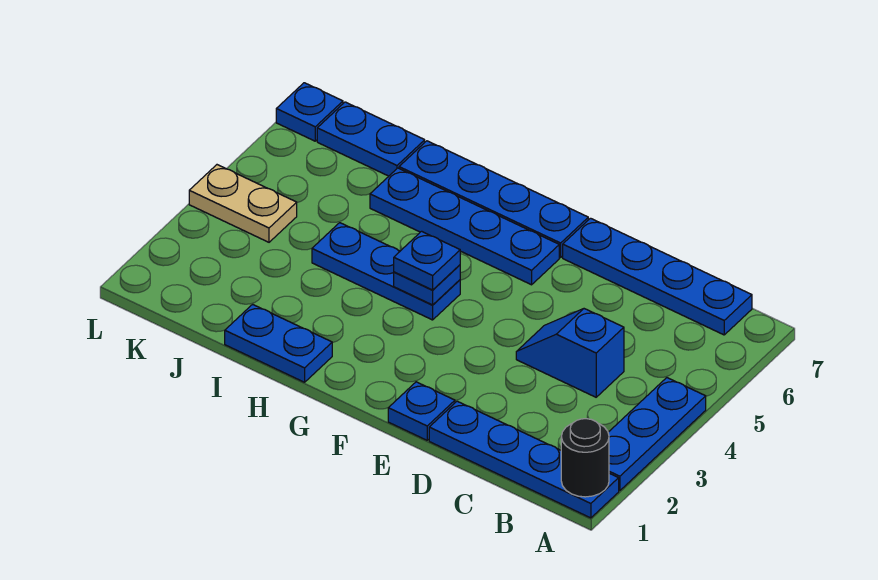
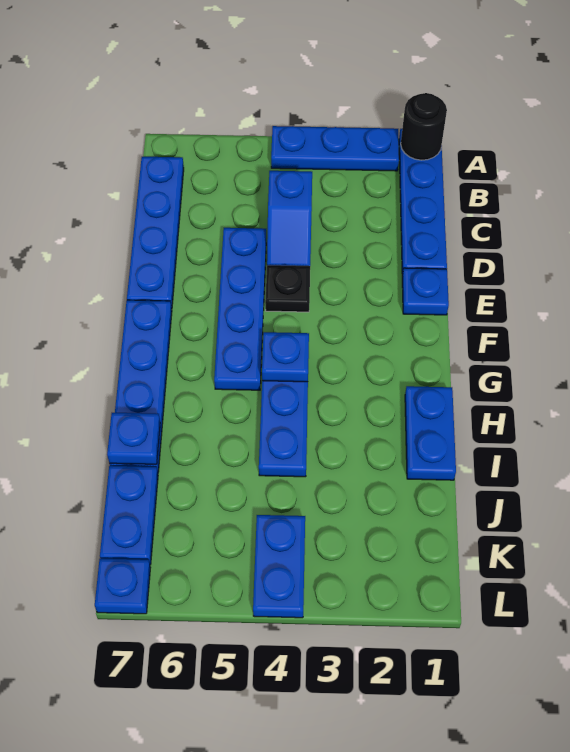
none -> black plate E4 level 1
blue plate F6:I6 level 1 -> blue plate D5:G5 level 1
blue plate G4 level 3 -> blue plate I7 level 2
tan plate K4:L4 level 1 -> blue plate K4:L4 level 1

